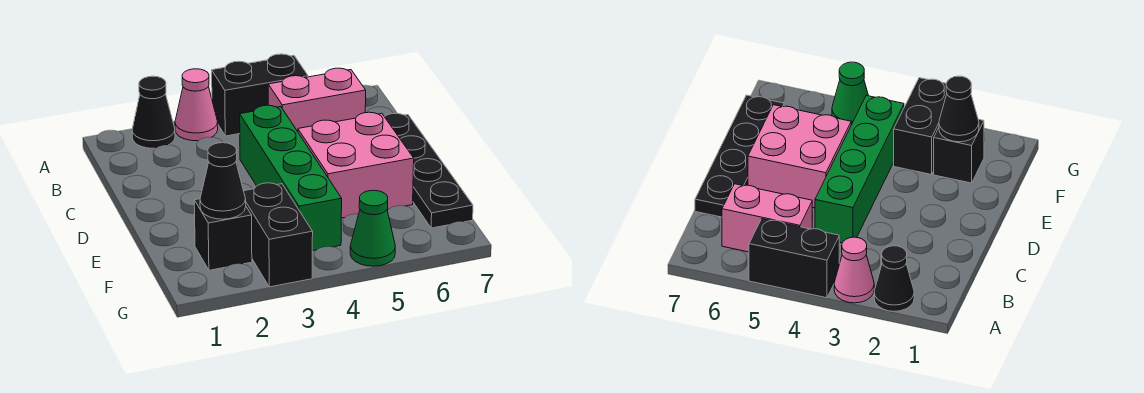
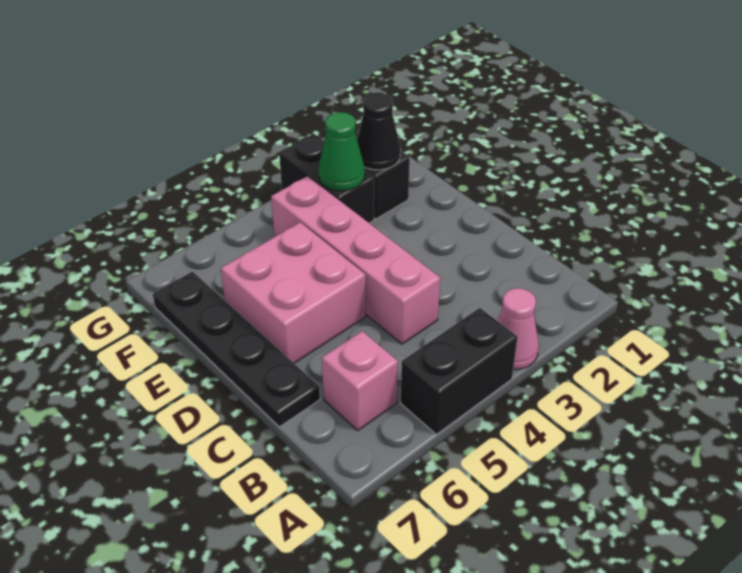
black cone A2 level 1 -> none
pink brick B5:B6 level 1 -> pink brick B6 level 1
green brick C4:F4 level 1 -> pink brick C4:F4 level 1
green cone G5 level 1 -> green cone F3 level 2

